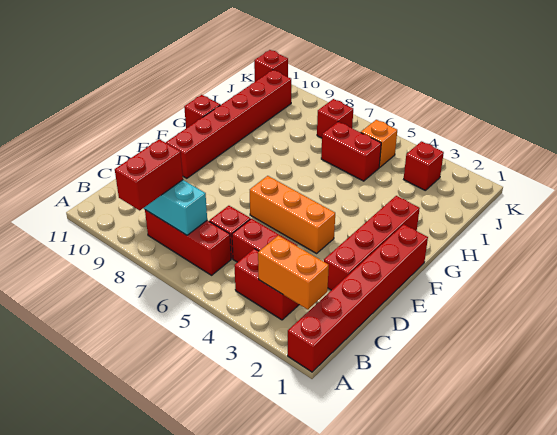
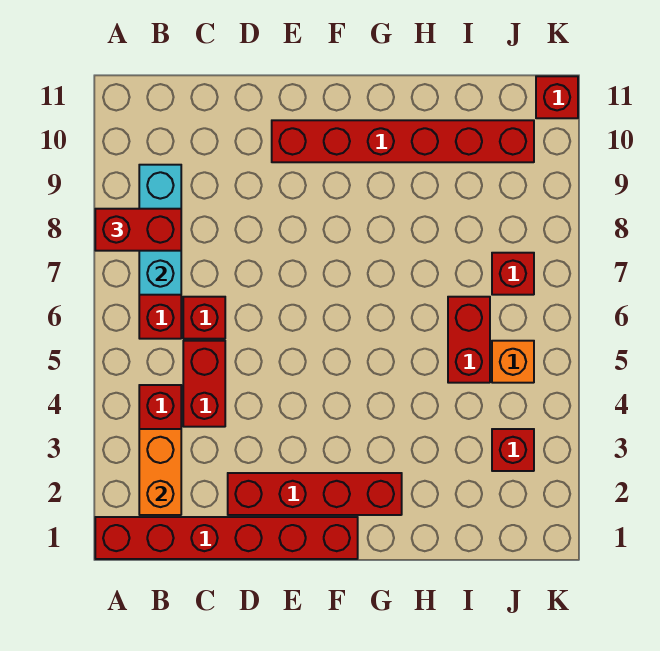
orange brick E4:E6 level 1 -> none
red brick G11 level 1 -> none

